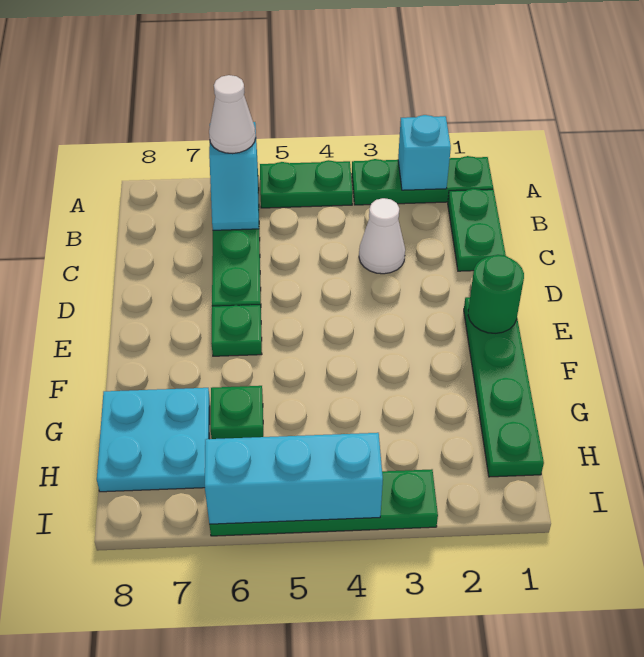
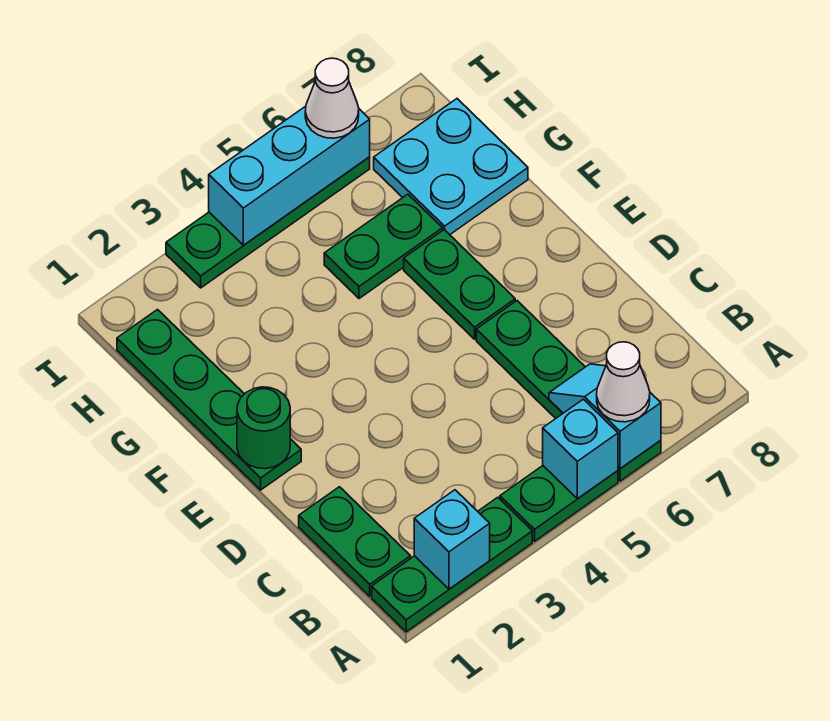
none -> cyan brick A5 level 2
white cone C3 level 1 -> white cone I6 level 3
green plate E6 level 1 -> green plate E6:F6 level 1
green plate G6 level 1 -> green plate G5:G6 level 1

